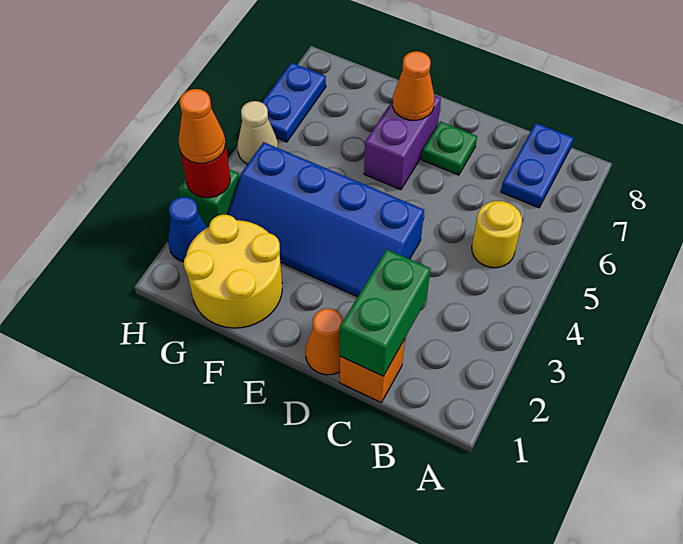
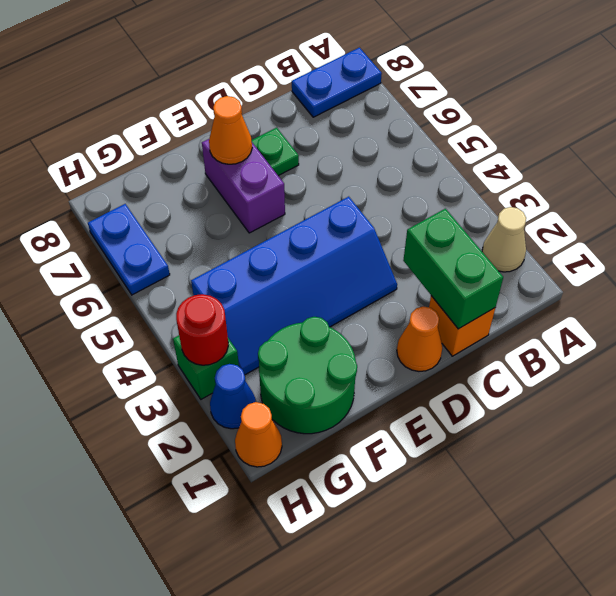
yellow round brick B5 level 1 -> none
blue plate B7:B8 level 1 -> blue plate A8:B8 level 1
yellow round brick F1:G2 level 1 -> green round brick F1:G2 level 1
orange cone H3 level 3 -> orange cone H1 level 1
tan cone H5 level 1 -> tan cone A2 level 1

